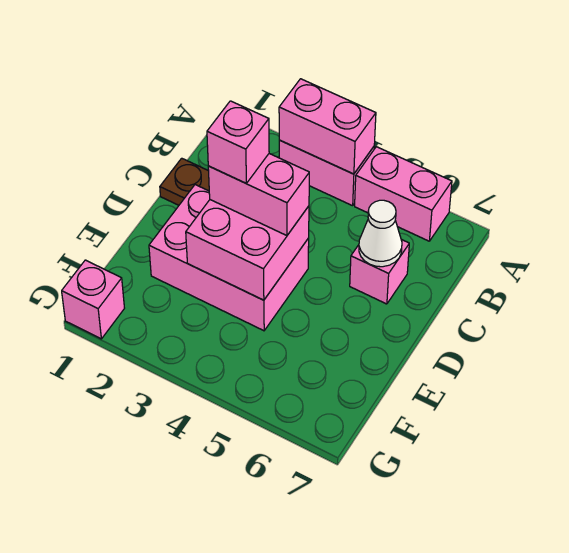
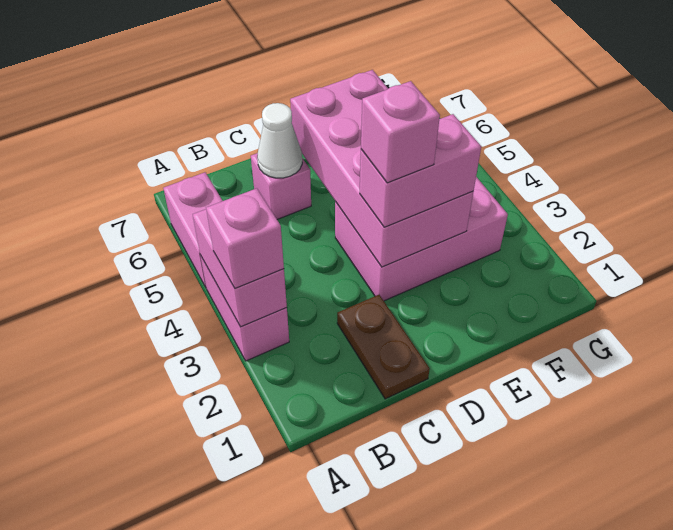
pink brick D2:E4 level 1 -> pink brick D3:F4 level 1
pink brick D3:E4 level 2 -> pink brick D3:E6 level 2
pink brick D3:D4 level 3 -> pink brick D3:E3 level 3
pink brick G1 level 1 -> pink brick A3 level 3

